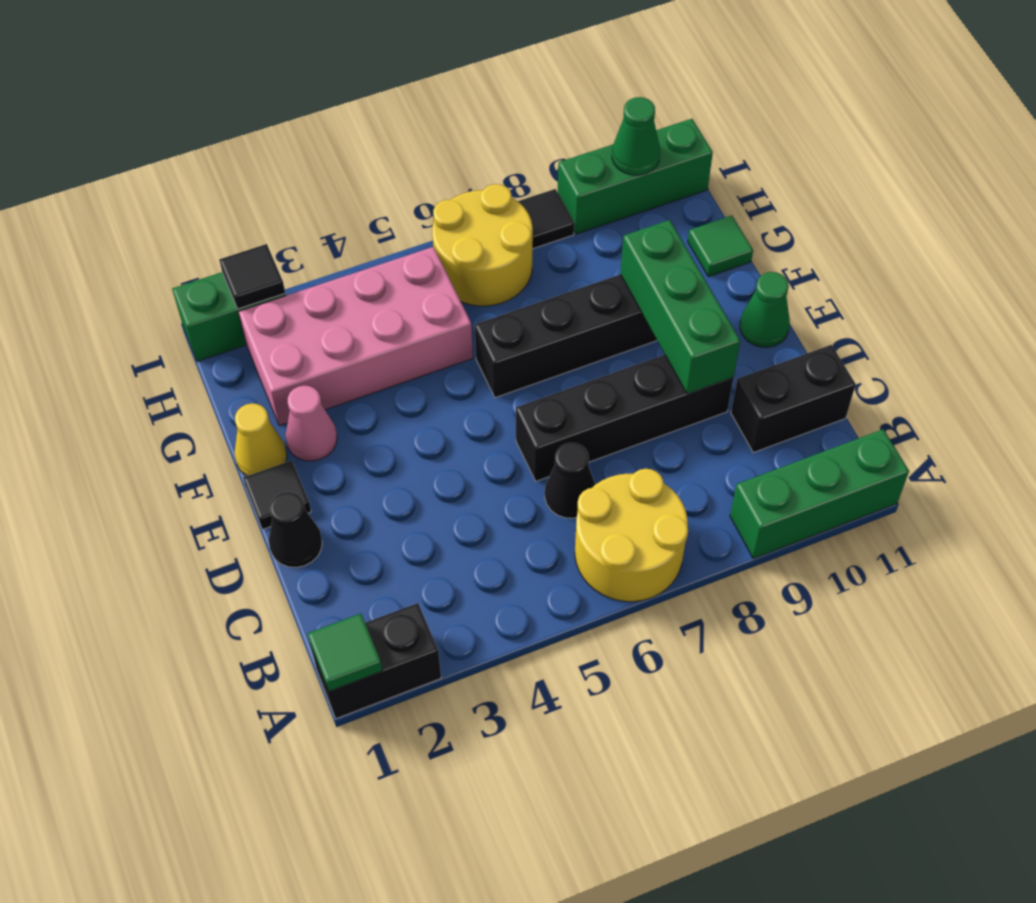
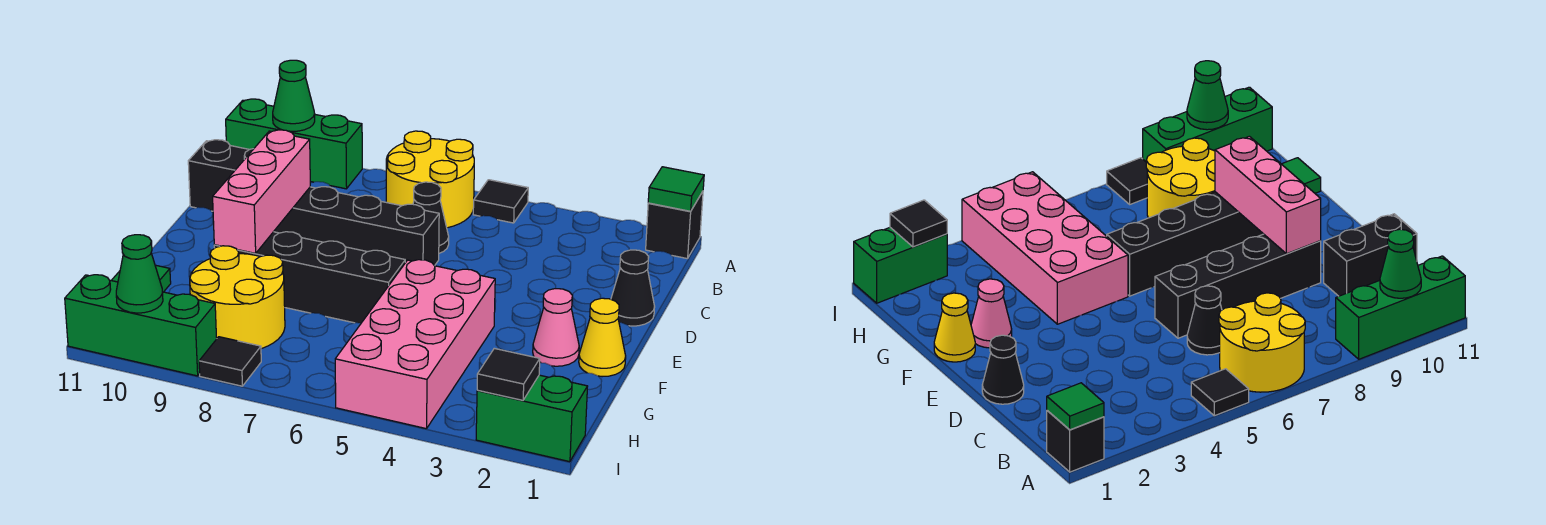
black brick A1:A2 level 1 -> black brick A1 level 1
green brick D9:F9 level 2 -> pink brick D9:F9 level 2
black tile E1 level 1 -> black tile A5 level 1
green cone E11 level 1 -> green cone A10 level 2
pink brick G2:H5 level 1 -> pink brick F4:I5 level 1
yellow round brick H6:I7 level 1 -> yellow round brick G8:H9 level 1

